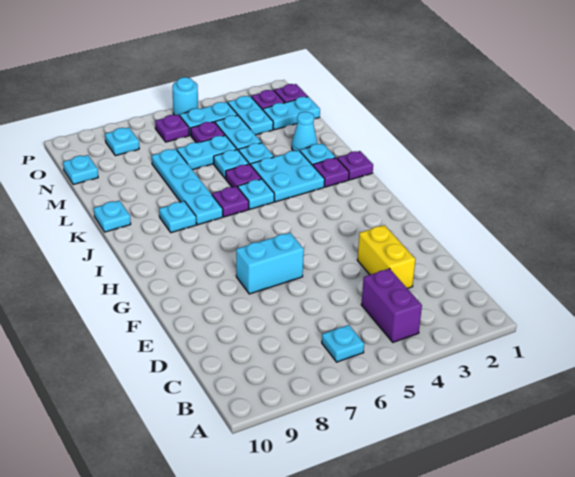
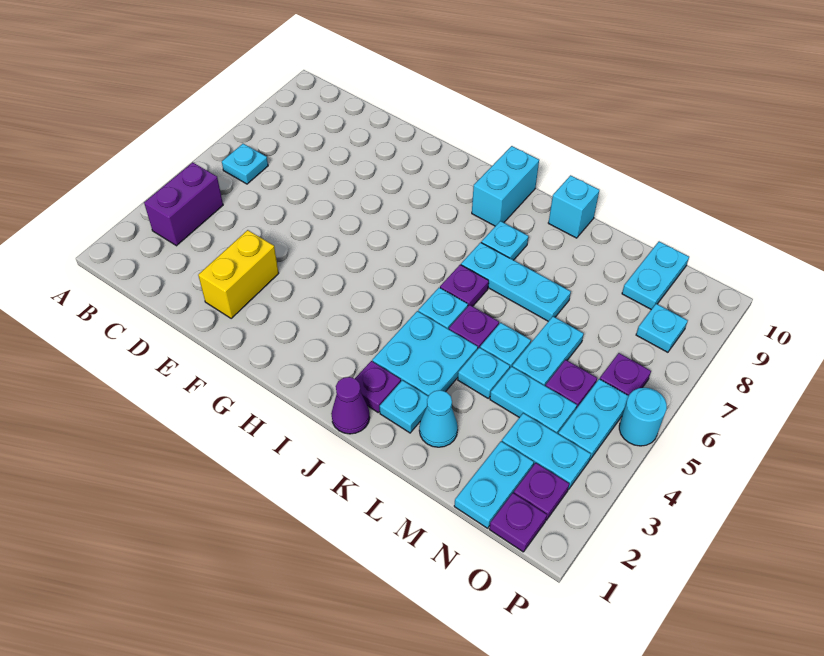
purple brick B4:C4 level 1 -> purple brick B3:B4 level 1
yellow brick D3:E3 level 1 -> yellow brick E2:E3 level 1
cyan brick F6:F7 level 1 -> cyan brick I9:I10 level 1
purple plate J1 level 1 -> purple cone J1 level 1
cyan plate J7:M7 level 1 -> cyan plate J7:L7 level 1
cyan plate K10 level 1 -> cyan brick K10 level 1
cyan plate N10 level 1 -> cyan plate N9:N10 level 1

